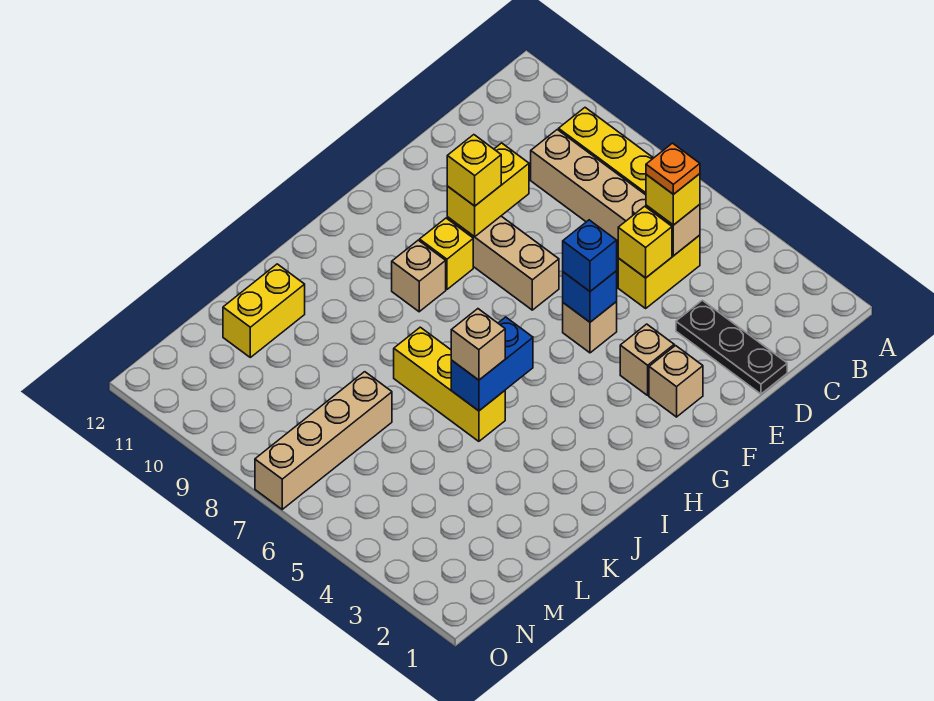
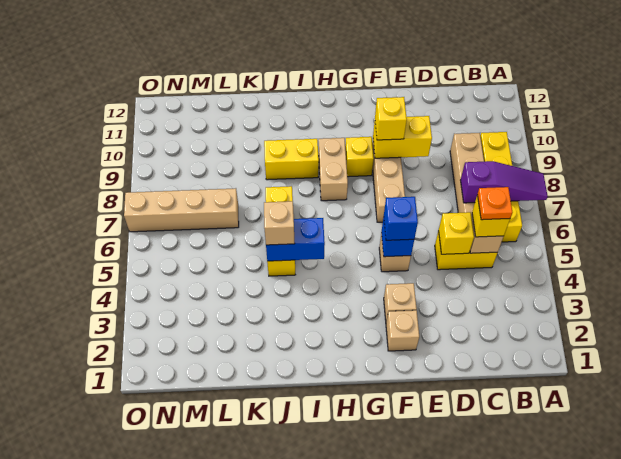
none -> purple slope A7:C7 level 2 top C
black plate D1:D3 level 1 -> none
tan brick H9 level 1 -> tan brick H8:H9 level 1
yellow brick K11:L11 level 1 -> yellow brick I9:J9 level 1

